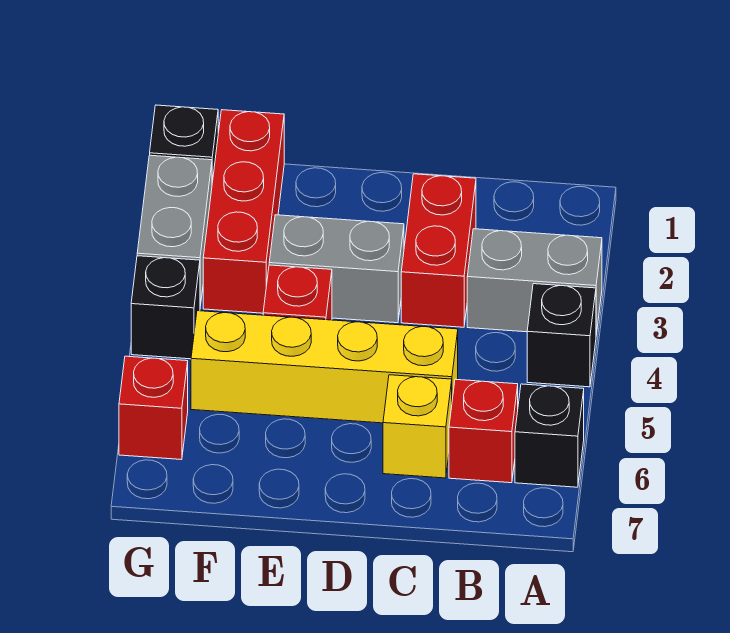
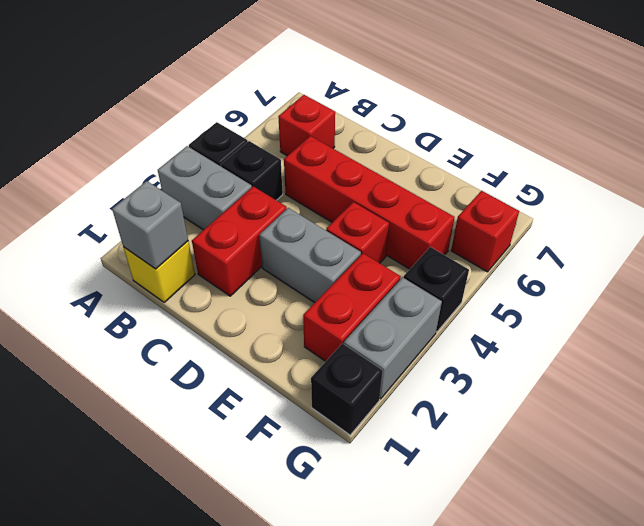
black brick A6 level 1 -> black brick B4 level 1
none -> grey brick B1 level 2
yellow brick C5:F5 level 1 -> red brick C5:F5 level 1
yellow brick C6 level 1 -> yellow brick B1 level 1
red brick F1:F3 level 1 -> red brick F2:F3 level 1

